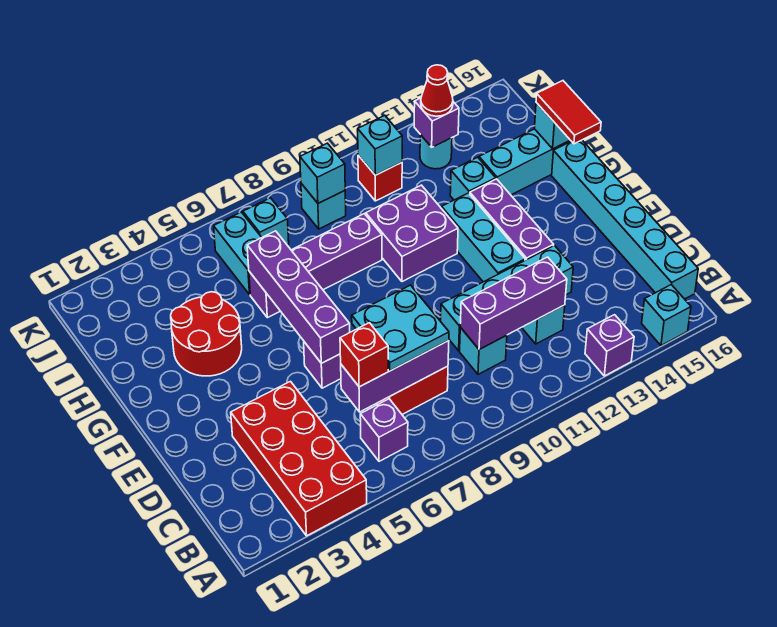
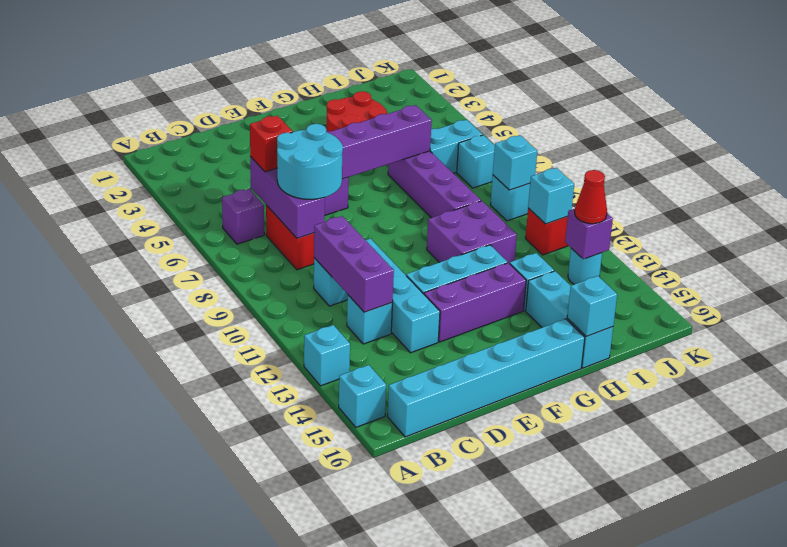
red brick A3:D4 level 1 -> none
purple brick A13 level 1 -> cyan brick A13 level 1
cyan plate C7:D8 level 3 -> cyan round brick C7:D8 level 3
red tile G16:H16 level 3 -> none

